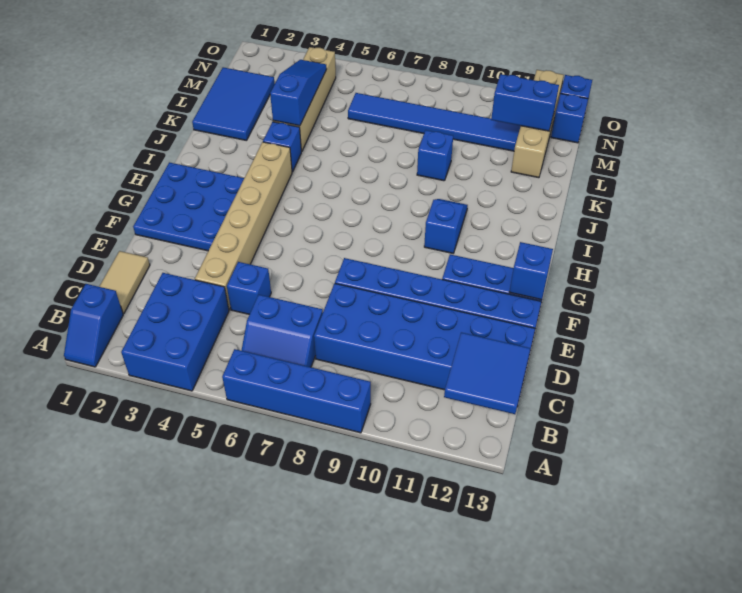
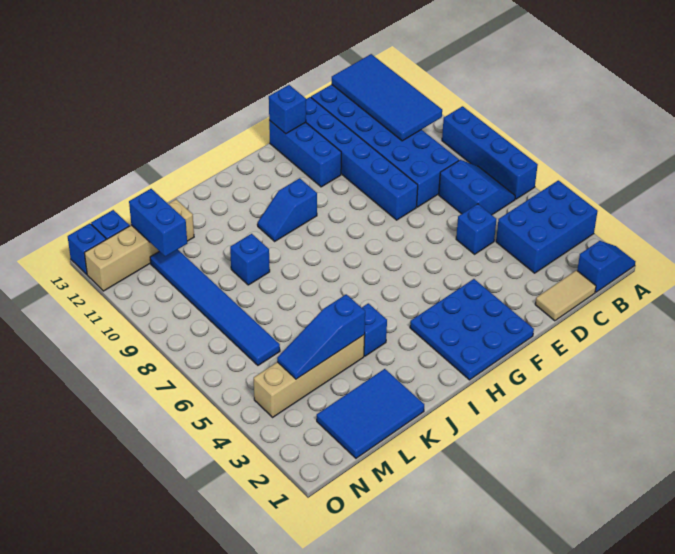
blue tile B12:C13 level 2 -> blue tile B10:C13 level 2
tan brick D4:I4 level 1 -> none

